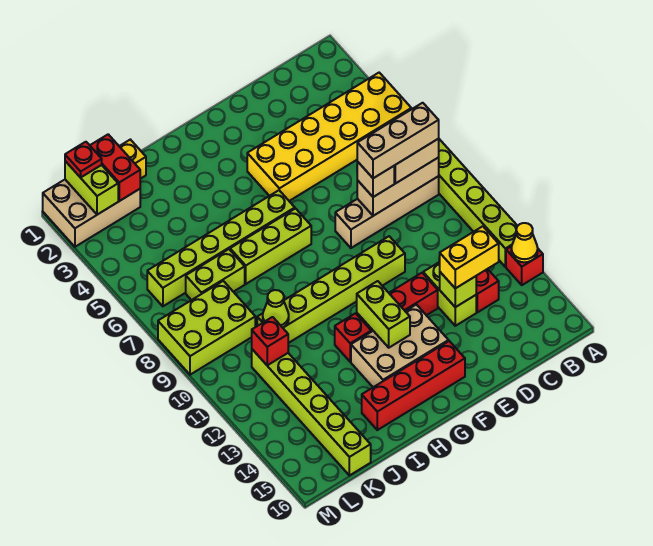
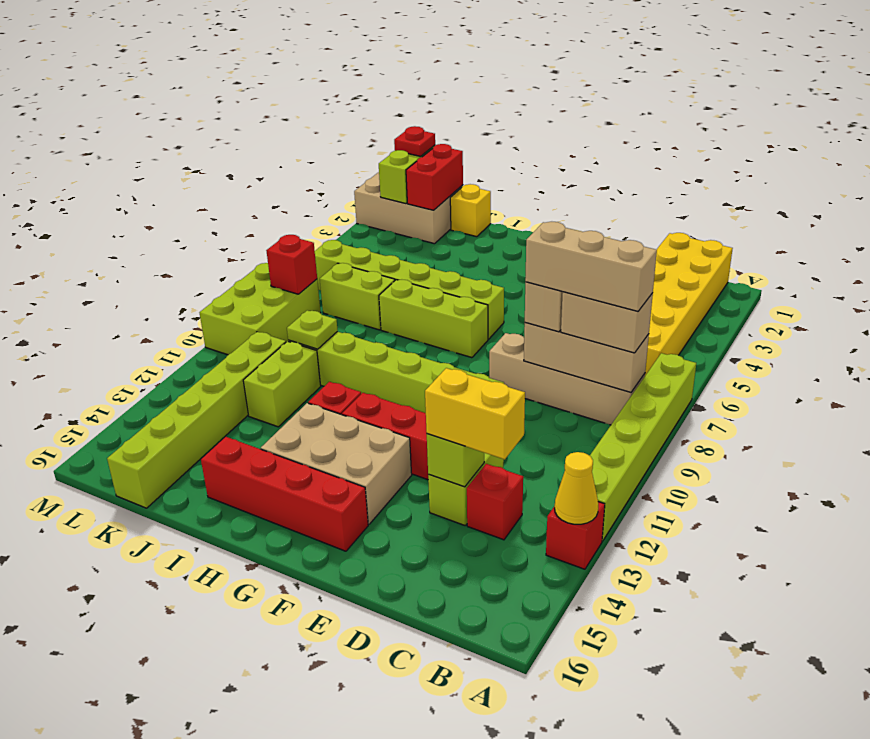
yellow brick A4:F5 level 1 -> yellow brick B1:C6 level 1
lime brick G12:G13 level 2 -> lime brick J11:J12 level 1
lime cone J10 level 2 -> lime plate J10 level 2
lime brick K8:M9 level 1 -> lime brick L8:M10 level 1
red brick K11 level 2 -> red brick L8 level 2

